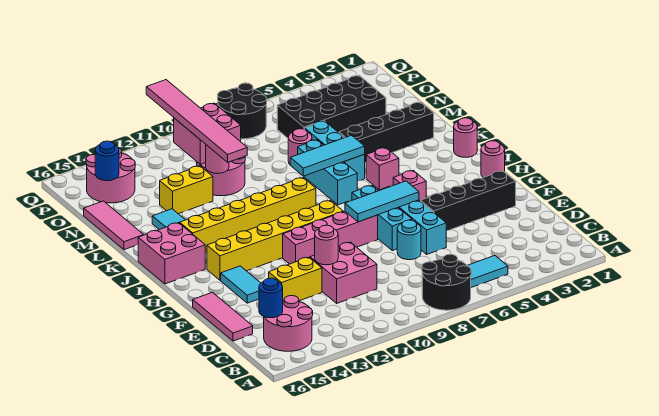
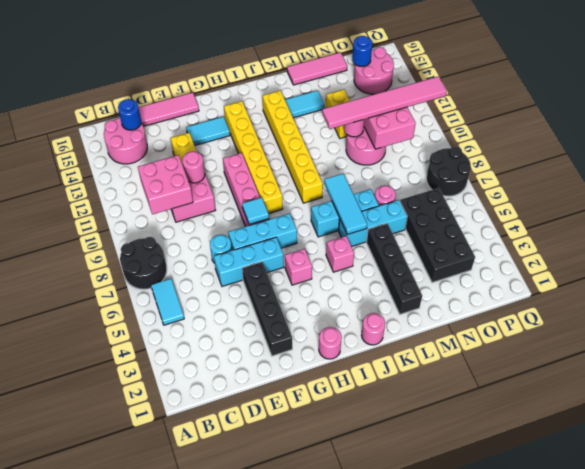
cyan tile G6:G8 level 2 -> cyan tile G8 level 2
pink brick I15:J16 level 1 -> pink brick C10:D11 level 2

